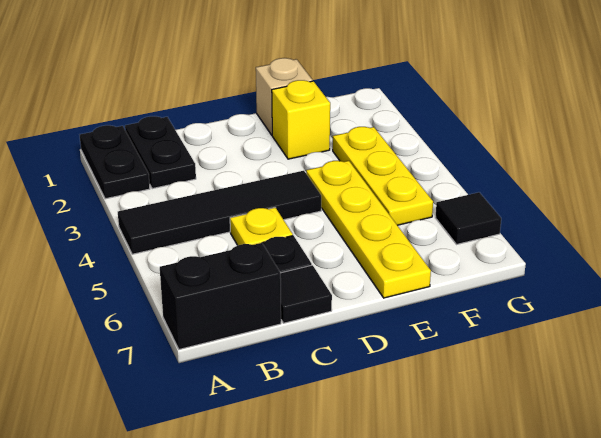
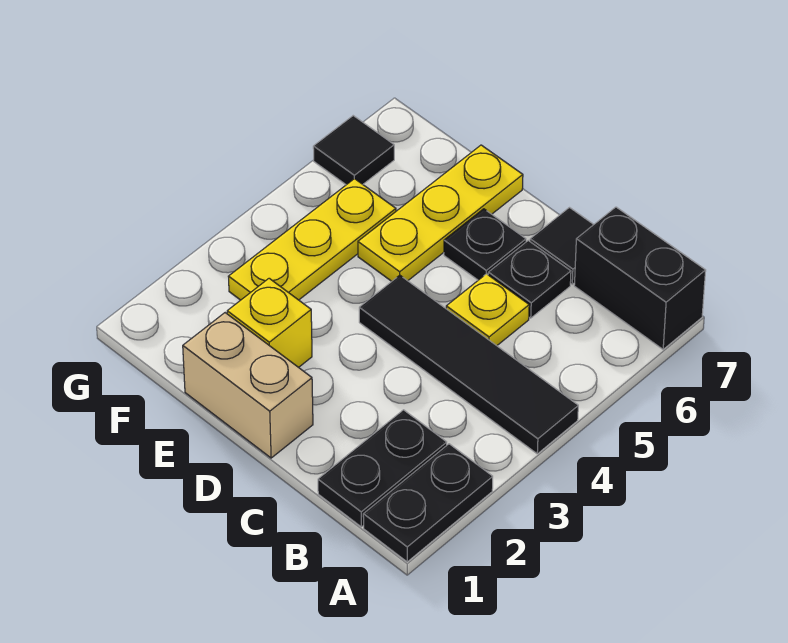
none -> black plate D6 level 1
tan brick E1 level 1 -> tan brick D1:E1 level 1
yellow plate E4:E7 level 1 -> yellow plate E5:E7 level 1

